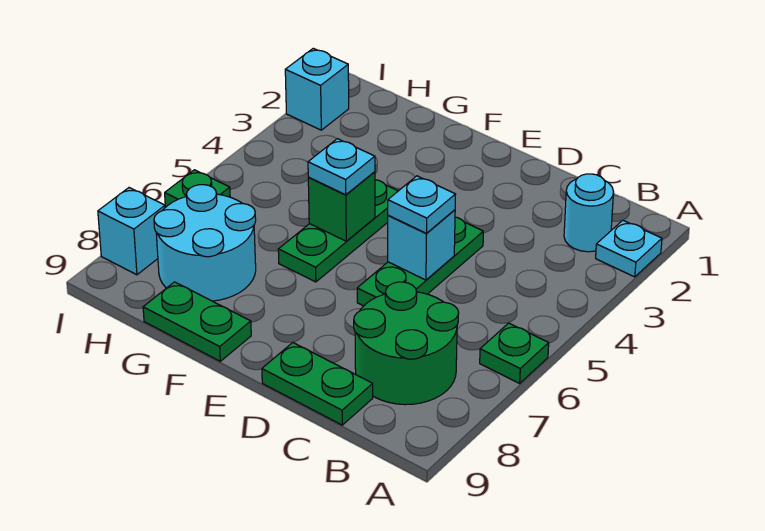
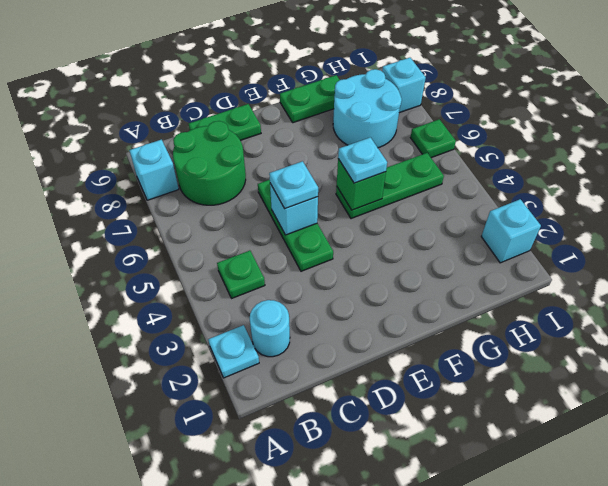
green plate A6 level 1 -> green plate B4 level 1
none -> cyan brick A8 level 1
green plate F4:F6 level 1 -> green plate F5:H5 level 1

